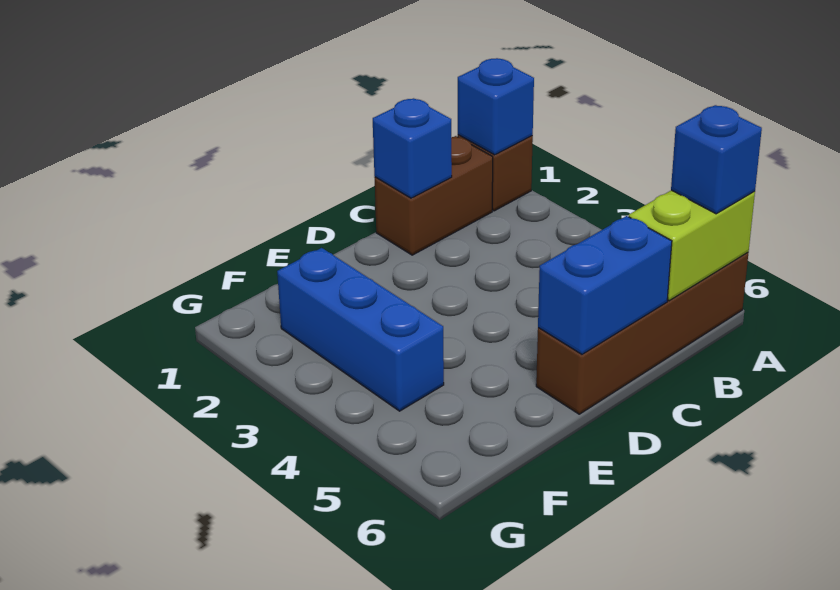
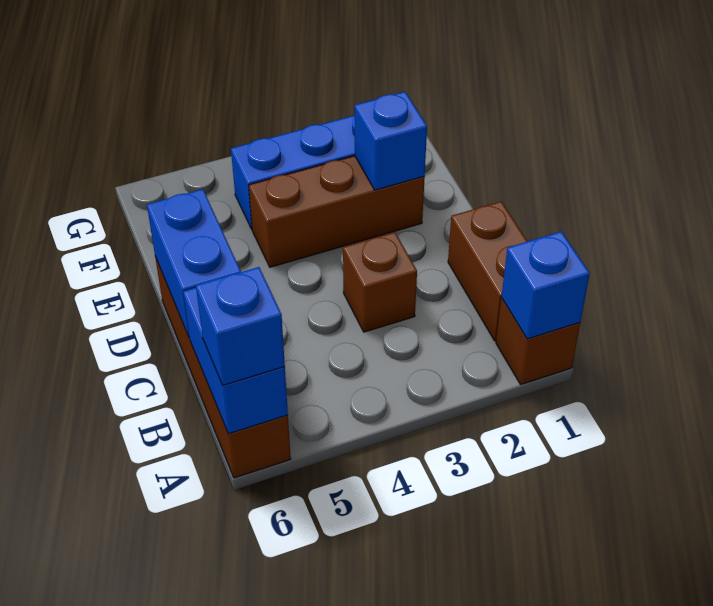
lime brick A6:B6 level 2 -> blue brick A6:B6 level 2
blue brick C1 level 2 -> blue brick E2 level 2
none -> brown brick C3 level 1
none -> brown brick E2:E4 level 1

